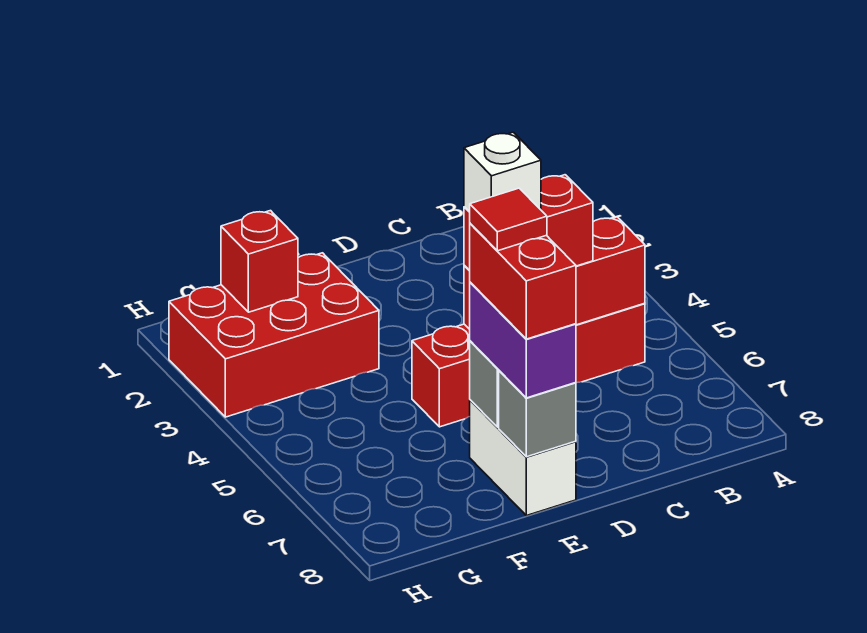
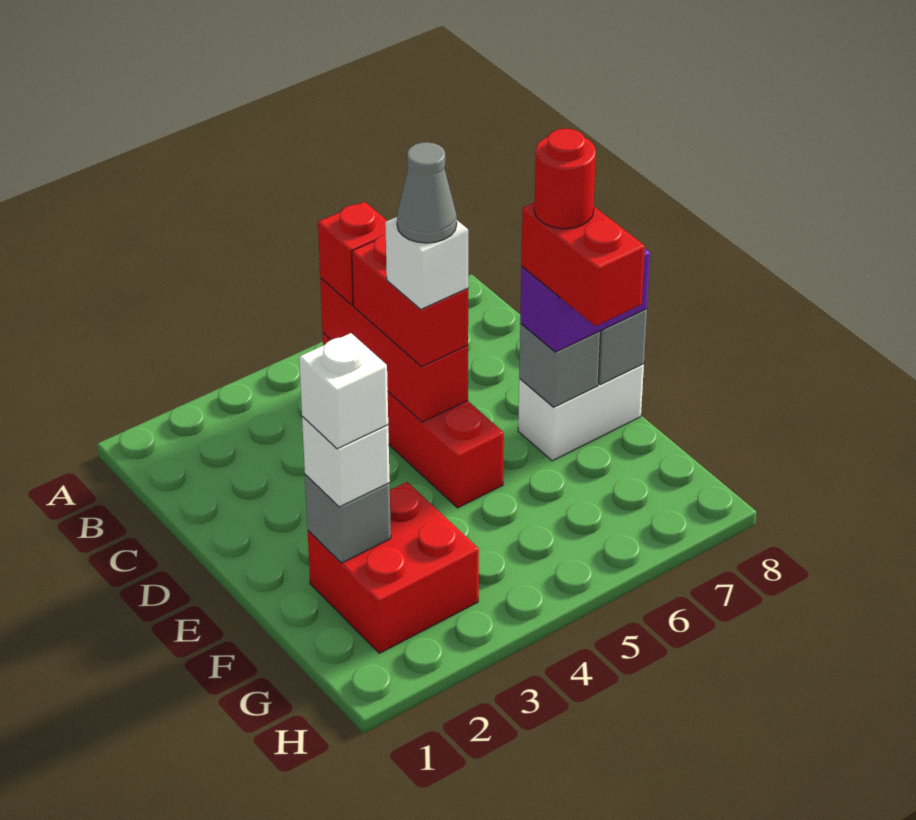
none -> grey cone D5 level 5
red brick E7:E8 level 4 -> red brick E7:F7 level 4
red tile E7 level 5 -> red round brick E7 level 5
red brick F2:H3 level 1 -> red brick F2:G3 level 1
none -> grey brick F2 level 2
none -> white brick F2 level 3
none -> white brick F2 level 4
red brick G2 level 2 -> red brick B5 level 3

